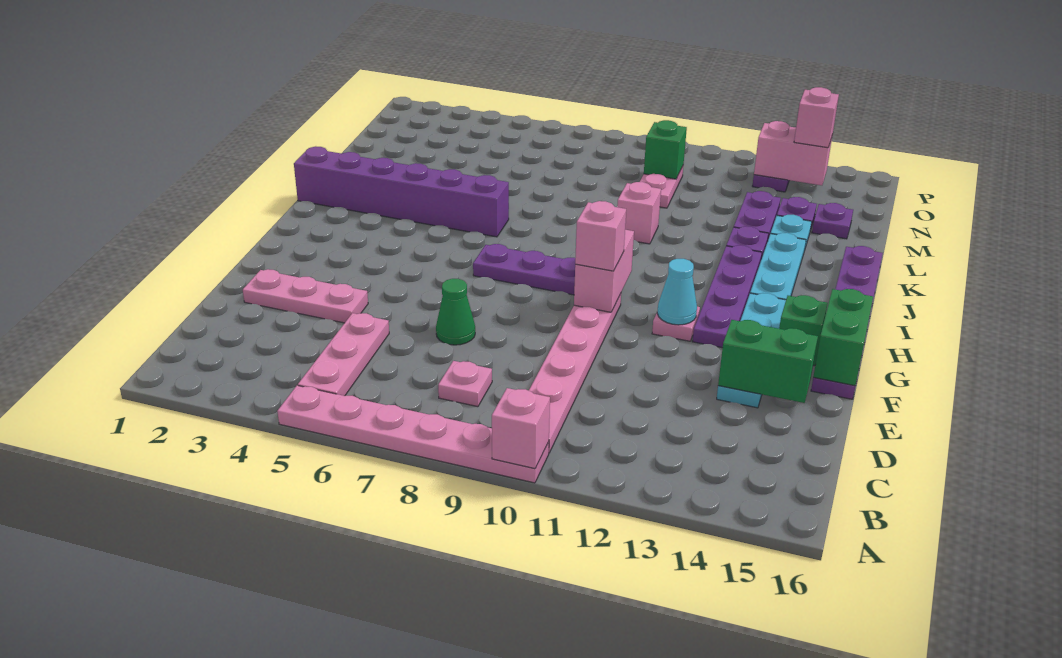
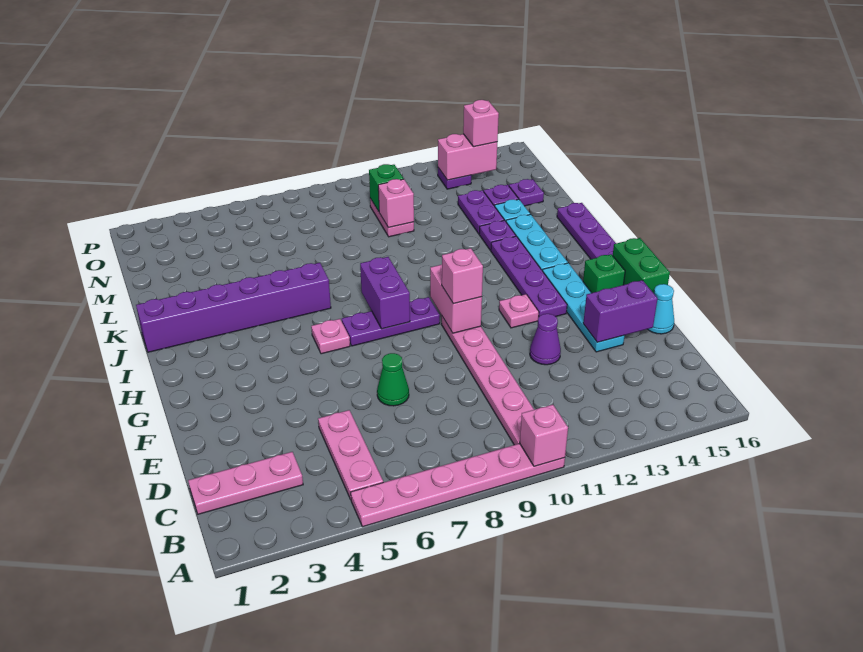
pink plate C8 level 1 -> pink plate H6 level 1
pink plate E2:E4 level 1 -> pink plate C1:C3 level 1
none -> purple cone E12 level 1
green brick E14:E15 level 2 -> purple brick E14:E15 level 2
cyan cone G12 level 2 -> cyan cone E16 level 1
none -> purple brick H8:I8 level 2
pink brick K10 level 1 -> pink brick M10 level 2

